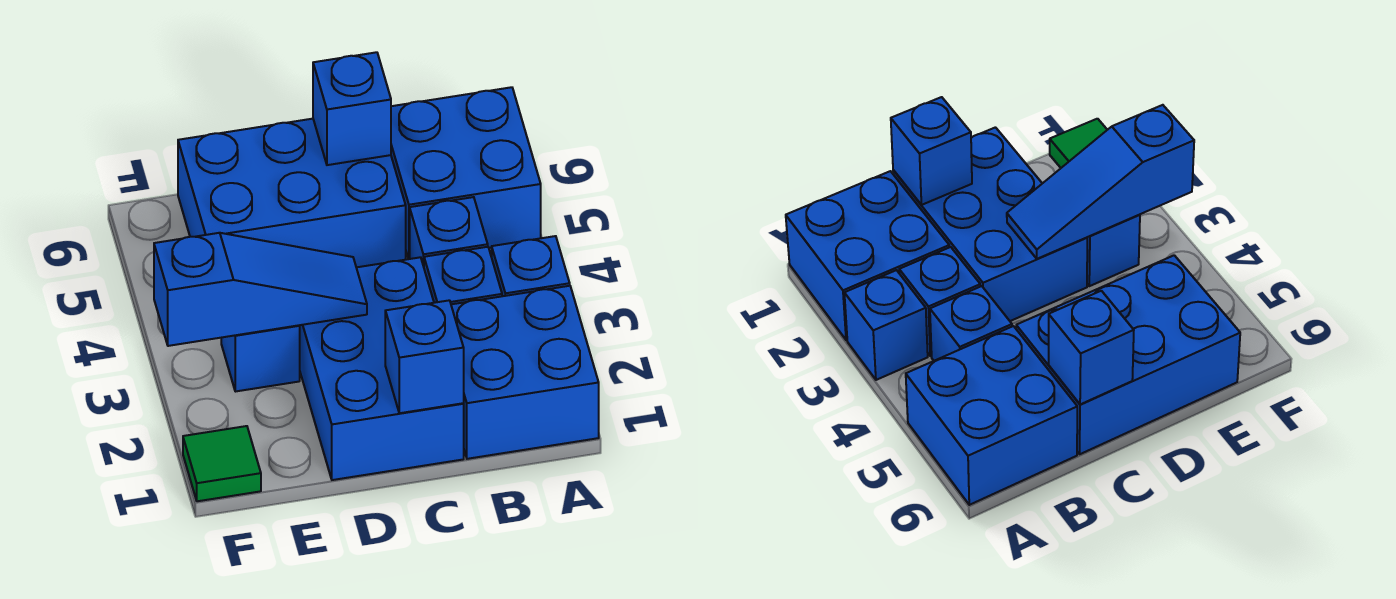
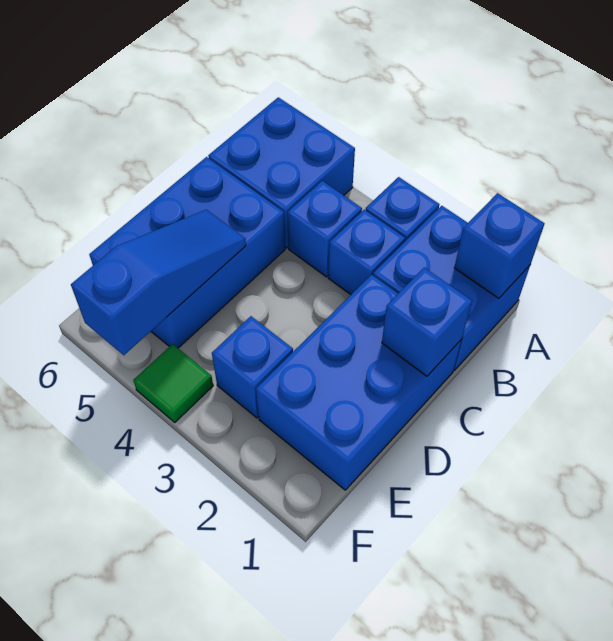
blue brick C1:D3 level 1 -> blue brick C1:E2 level 1
blue brick C6 level 2 -> blue brick A1 level 2
blue slope D3:F3 level 2 top F -> blue slope D5:F5 level 2 top F
green tile F1 level 1 -> green tile F4 level 1

